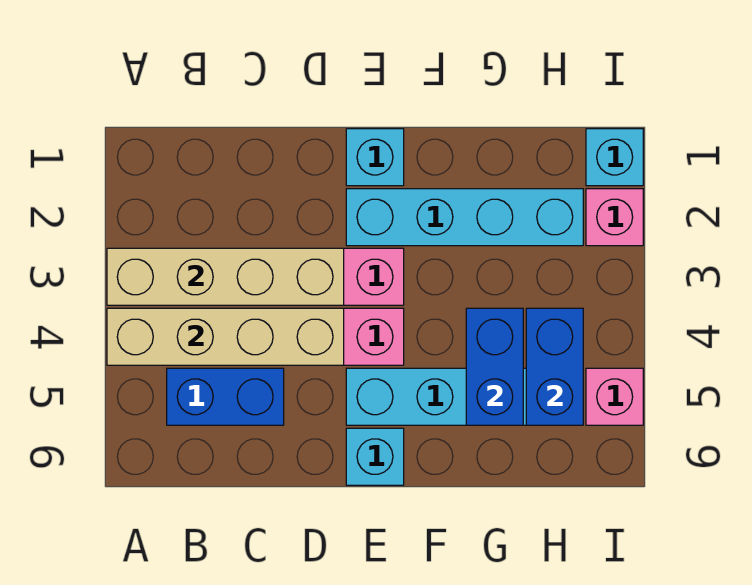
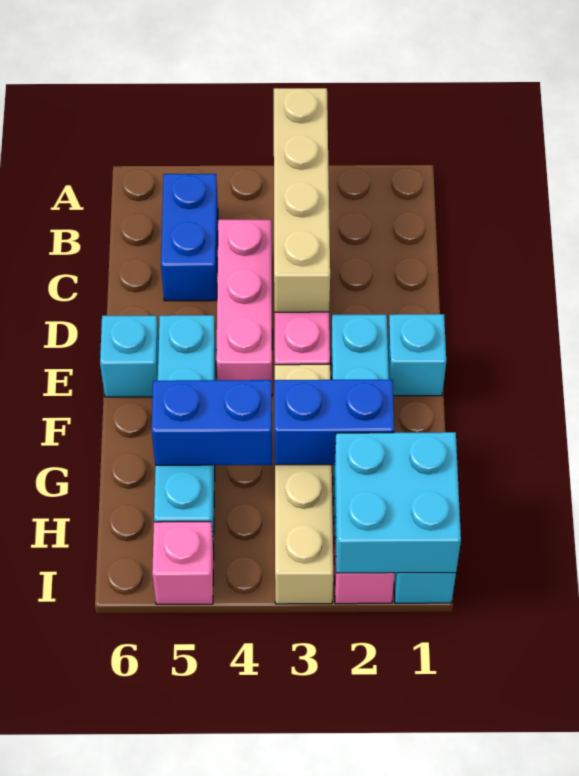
tan brick A4:D4 level 2 -> tan brick F3:I3 level 1
none -> cyan brick H1:I2 level 2
blue brick H4:H5 level 2 -> blue brick G2:G3 level 2

